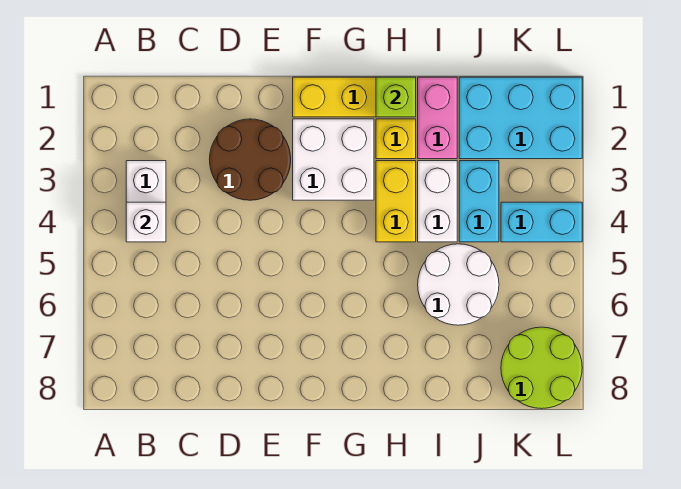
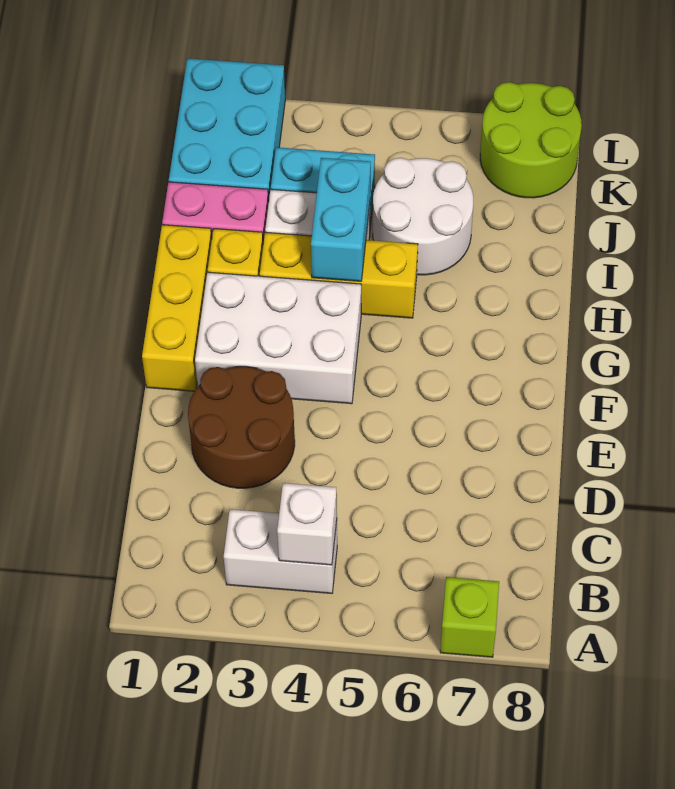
white brick F2:G3 level 1 -> white brick F2:G4 level 1
lime brick H1 level 2 -> lime brick A7 level 1
yellow brick H3:H4 level 1 -> yellow brick H3:H5 level 1
cyan brick K4:L4 level 1 -> cyan brick H4:I4 level 2

